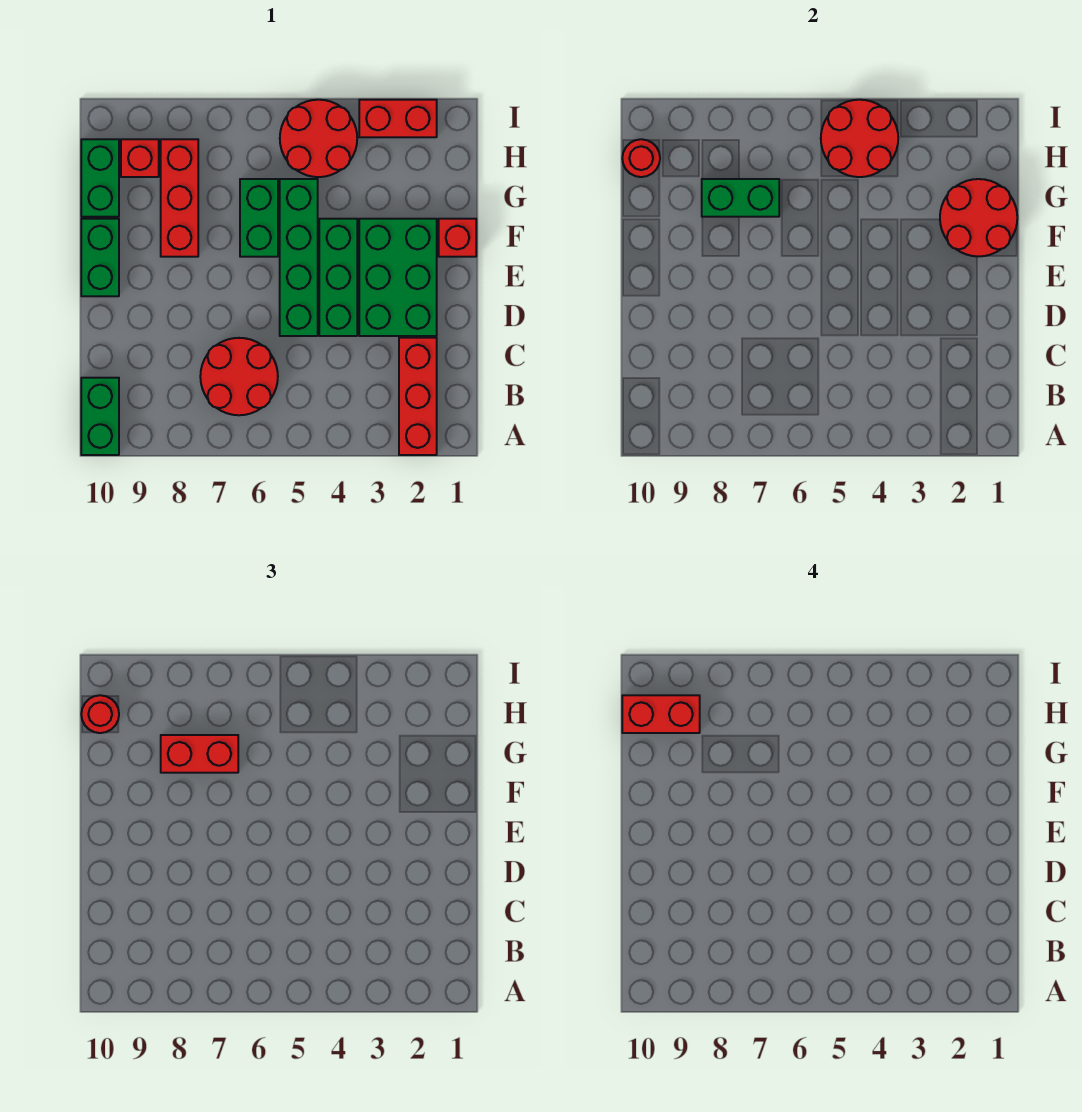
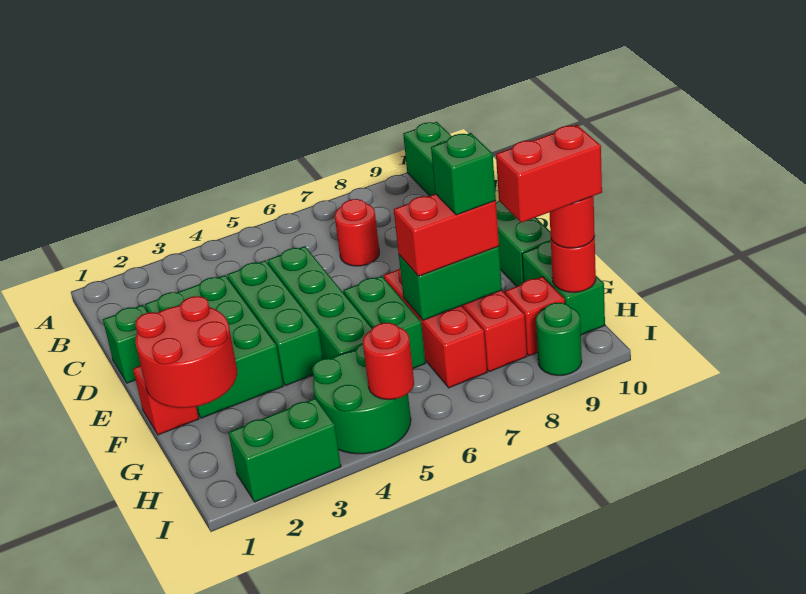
red brick A2:C2 level 1 -> red brick F7:H7 level 1
red round brick B6:C7 level 1 -> red round brick C7 level 1
none -> green brick D1 level 1
none -> green brick G8 level 4
red round brick H4:I5 level 1 -> green round brick H4:I5 level 1
red round brick H4:I5 level 2 -> red round brick I5 level 2
red brick I2:I3 level 1 -> green brick I2:I3 level 1
none -> green round brick I9 level 1

